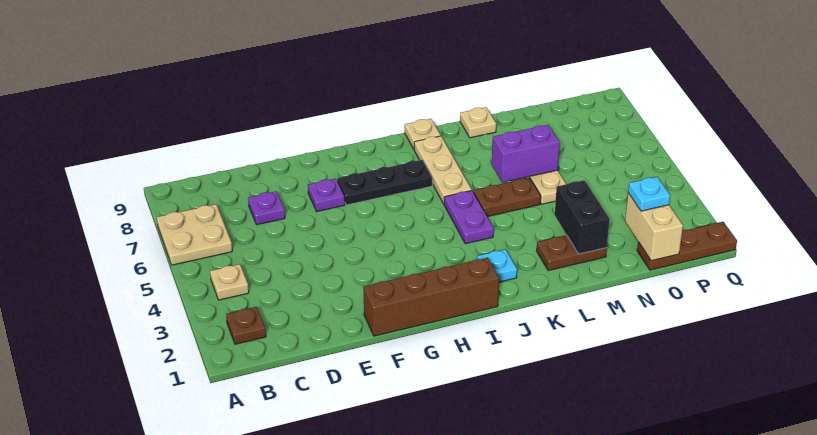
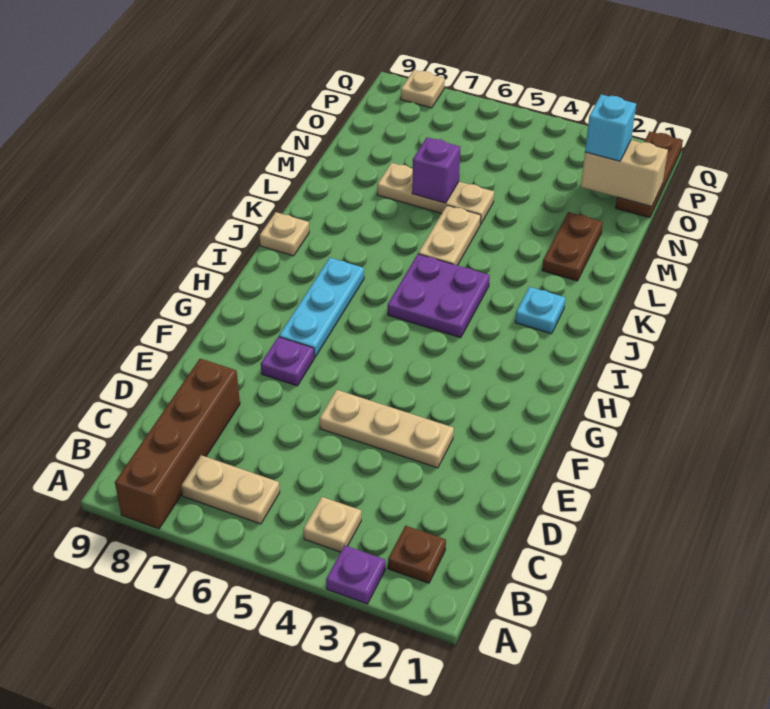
tan plate A6:B7 level 1 -> tan plate B6:B7 level 1
purple plate D7 level 1 -> purple plate A3 level 1
brown brick F1:I1 level 1 -> brown brick A8:D8 level 1
black plate G7:I7 level 1 -> cyan plate G7:I7 level 1
purple plate J4:J5 level 1 -> purple plate I4:J5 level 1
tan plate J6:J8 level 1 -> tan plate E3:E5 level 1
brown plate K5:L5 level 1 -> tan plate K5:L5 level 1
purple brick L6:M6 level 2 -> purple brick M6 level 2
tan plate L9 level 1 -> tan plate Q8 level 1
black brick M2:M3 level 2 -> none
cyan plate O2 level 3 -> cyan brick O2 level 3

